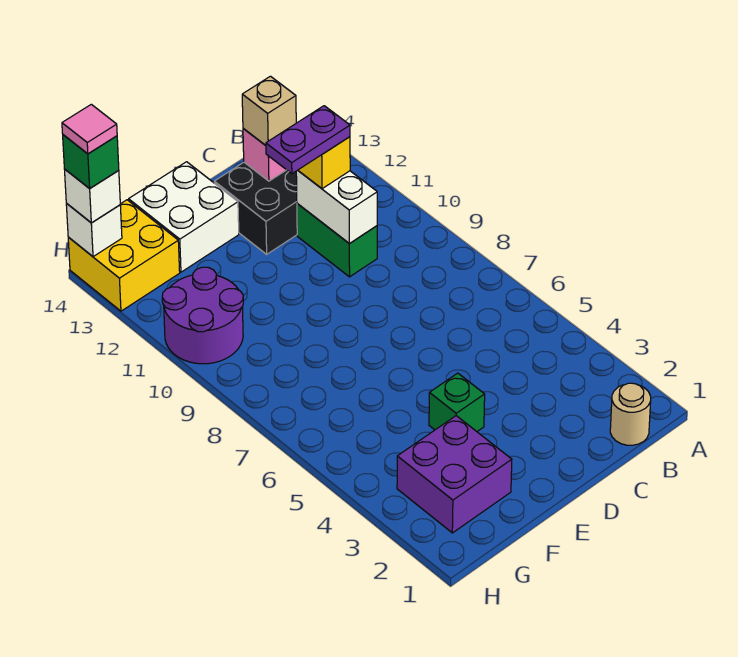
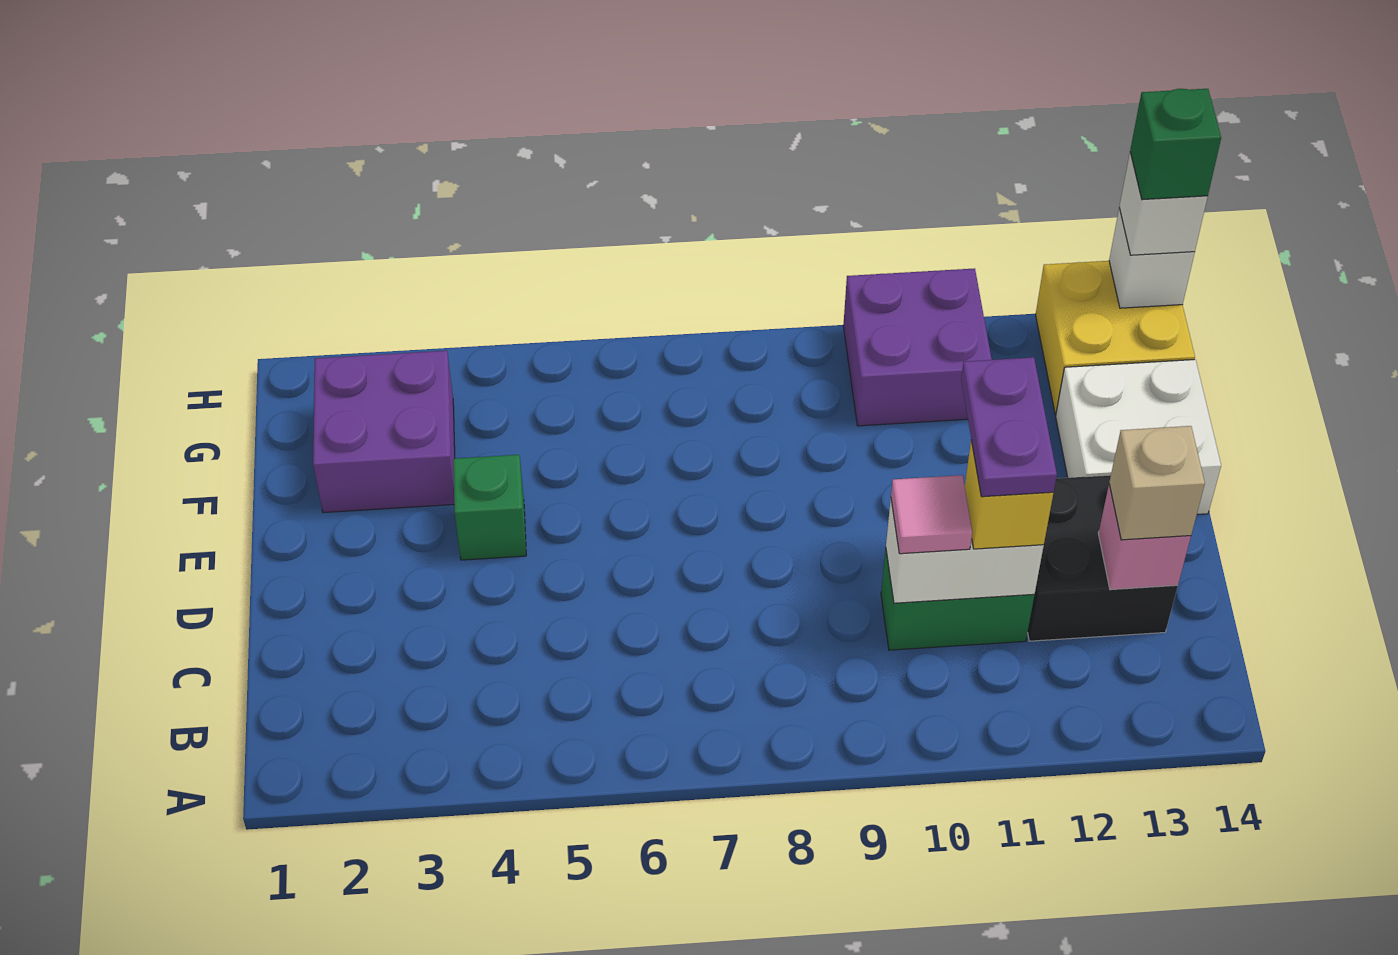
tan round brick B1 level 1 -> none
purple round brick G10:H11 level 1 -> purple brick G10:H11 level 1
pink tile H14 level 5 -> pink tile C10 level 3

